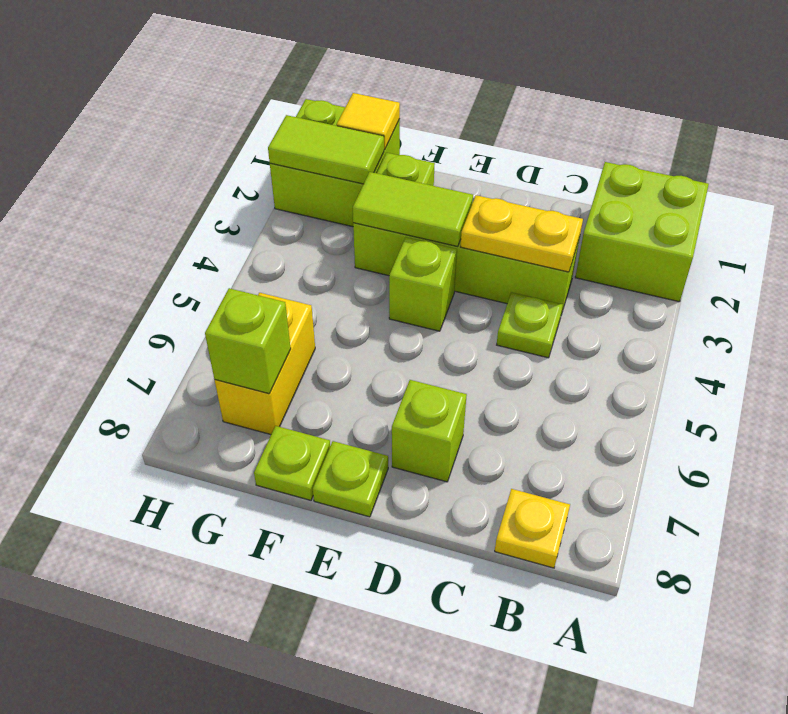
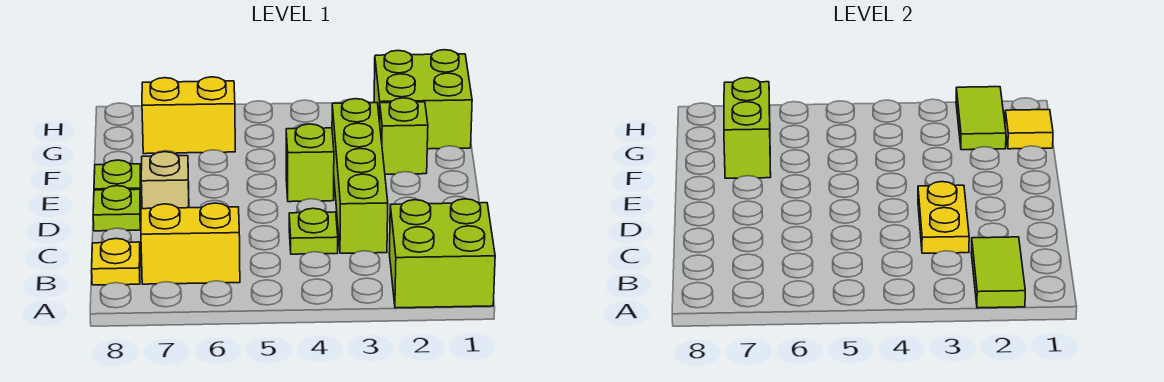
none -> yellow brick B6:B7 level 1
lime brick D7 level 1 -> tan brick D7 level 1
lime tile E3:F3 level 2 -> lime tile A2:B2 level 2
lime plate F8 level 1 -> lime plate D8 level 1
lime brick G7 level 2 -> lime brick F7:G7 level 2

